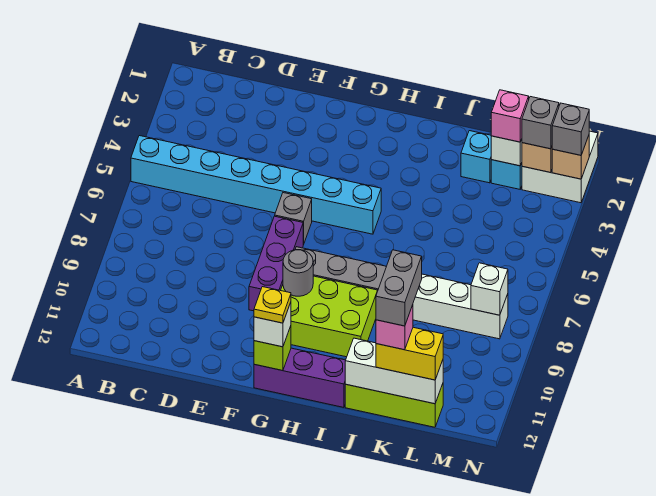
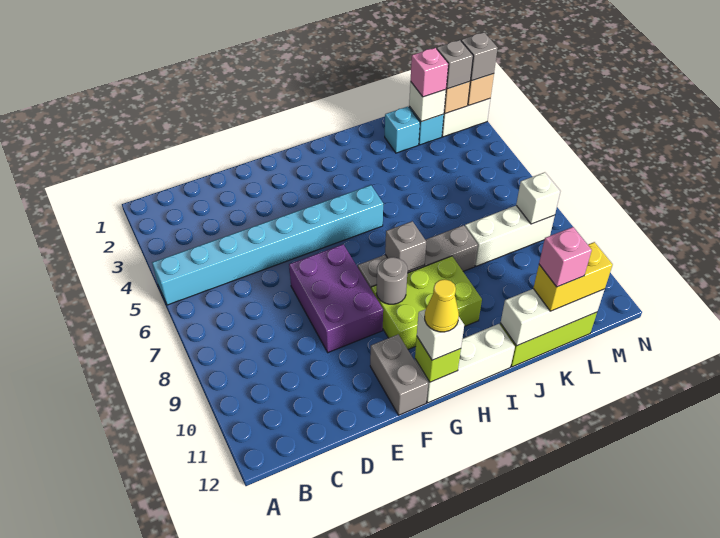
grey brick F6 level 1 -> grey brick H8 level 2
purple brick F7:F9 level 1 -> purple brick E7:F9 level 1
purple brick G12:I12 level 1 -> white brick G12:I12 level 1
yellow plate G12 level 4 -> yellow cone G12 level 4
grey brick K11:K12 level 5 -> grey brick F11:F12 level 1

